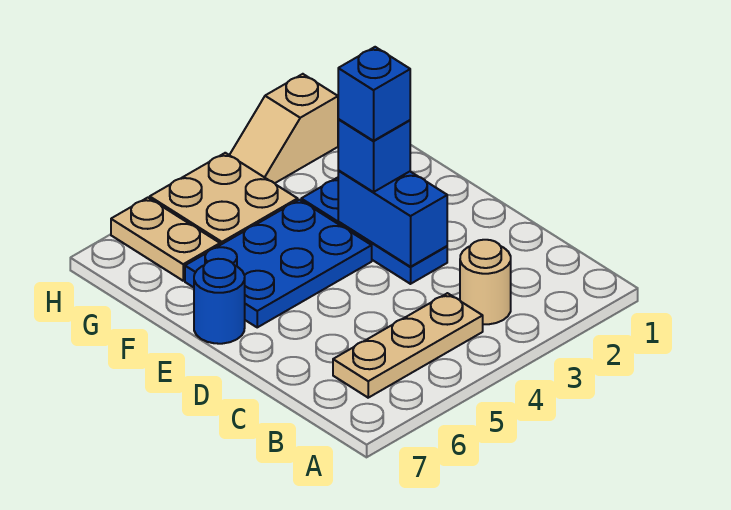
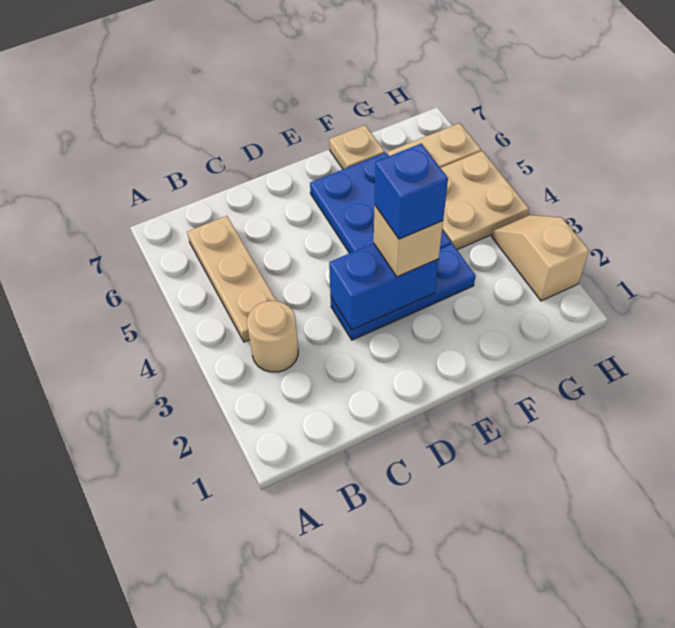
blue brick E3 level 3 -> tan brick E3 level 3
blue round brick E7 level 1 -> none
none -> tan plate F7 level 1

